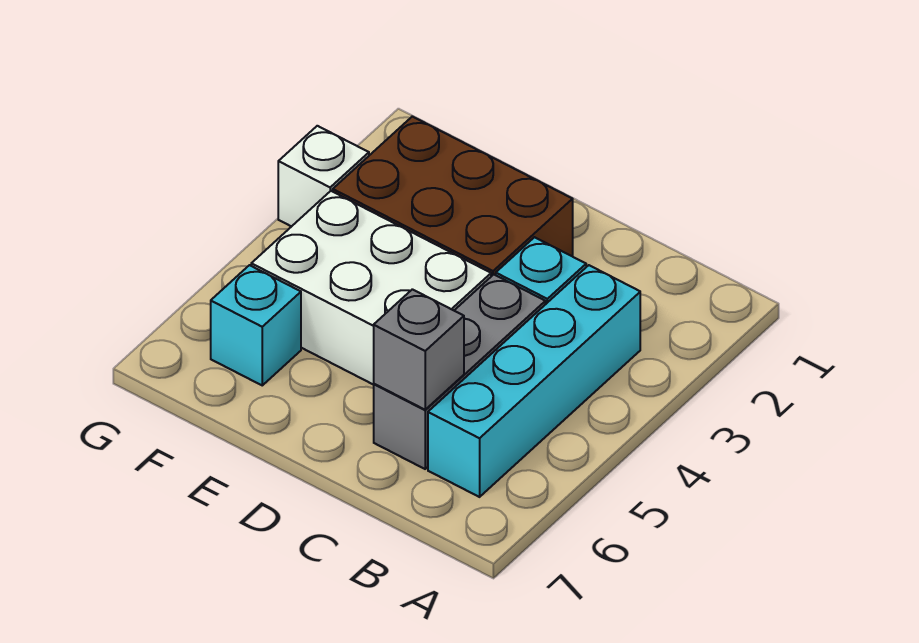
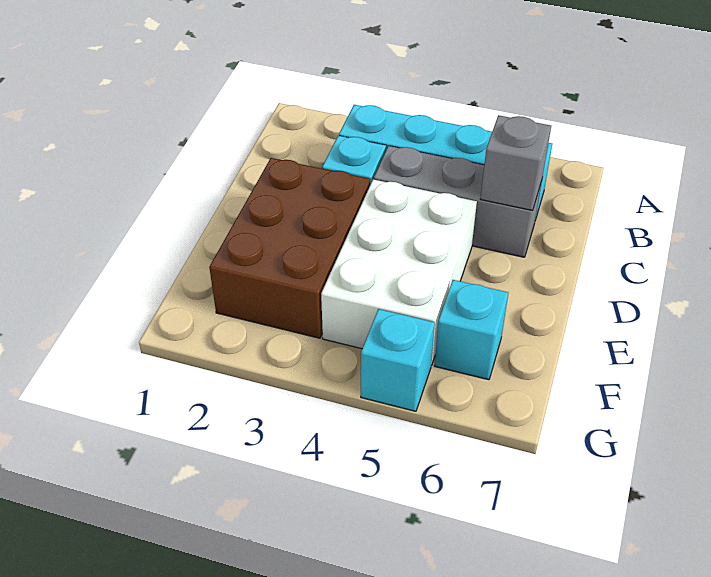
white brick G3 level 1 -> none
none -> cyan brick G5 level 1

